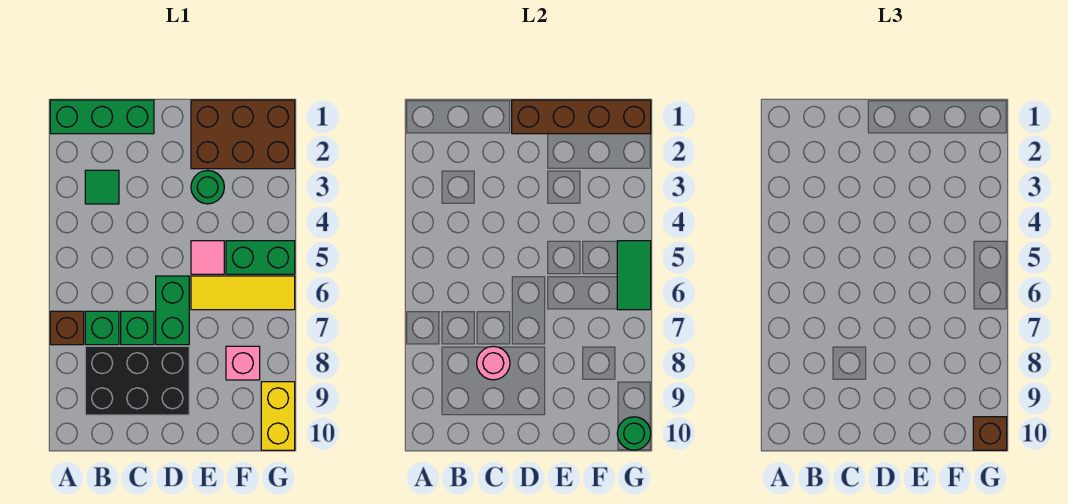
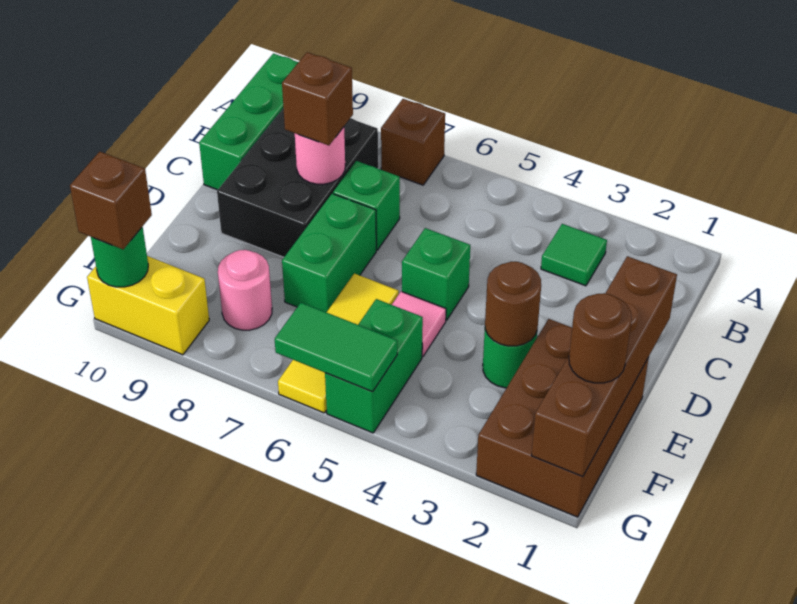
green brick A1:C1 level 1 -> green brick A10:C10 level 1
green brick B7 level 1 -> green brick D5 level 1
none -> brown brick C8 level 3
green brick D6:D7 level 1 -> green brick D7:E7 level 1
none -> brown round brick E3 level 2
none -> brown round brick F1 level 3
pink brick F8 level 1 -> pink round brick F8 level 1

